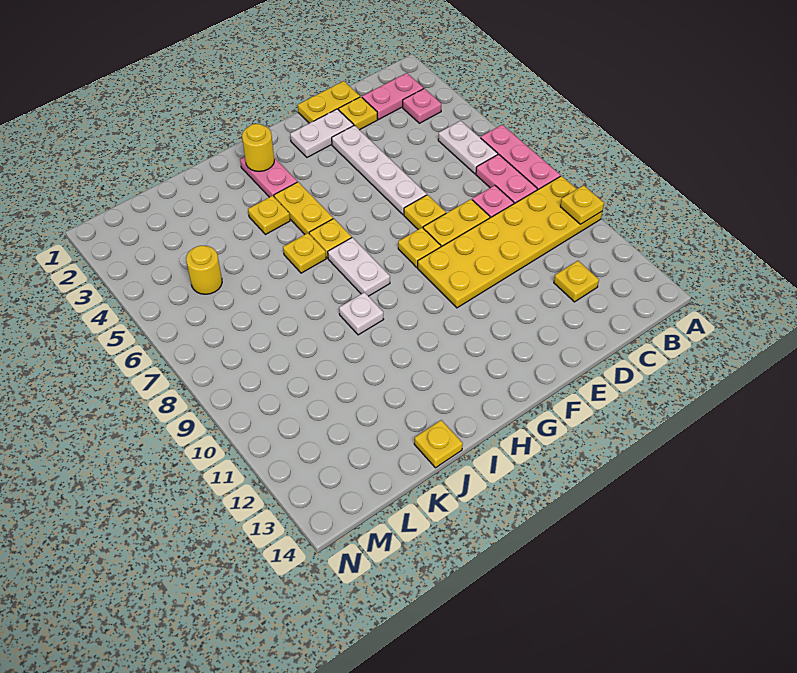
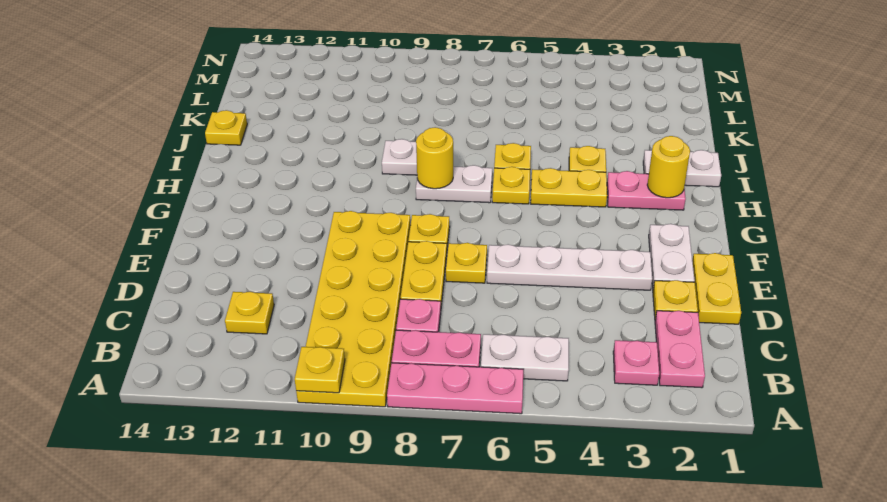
none -> white plate I1:I2 level 1
yellow round brick L5 level 1 -> yellow round brick H8 level 2

